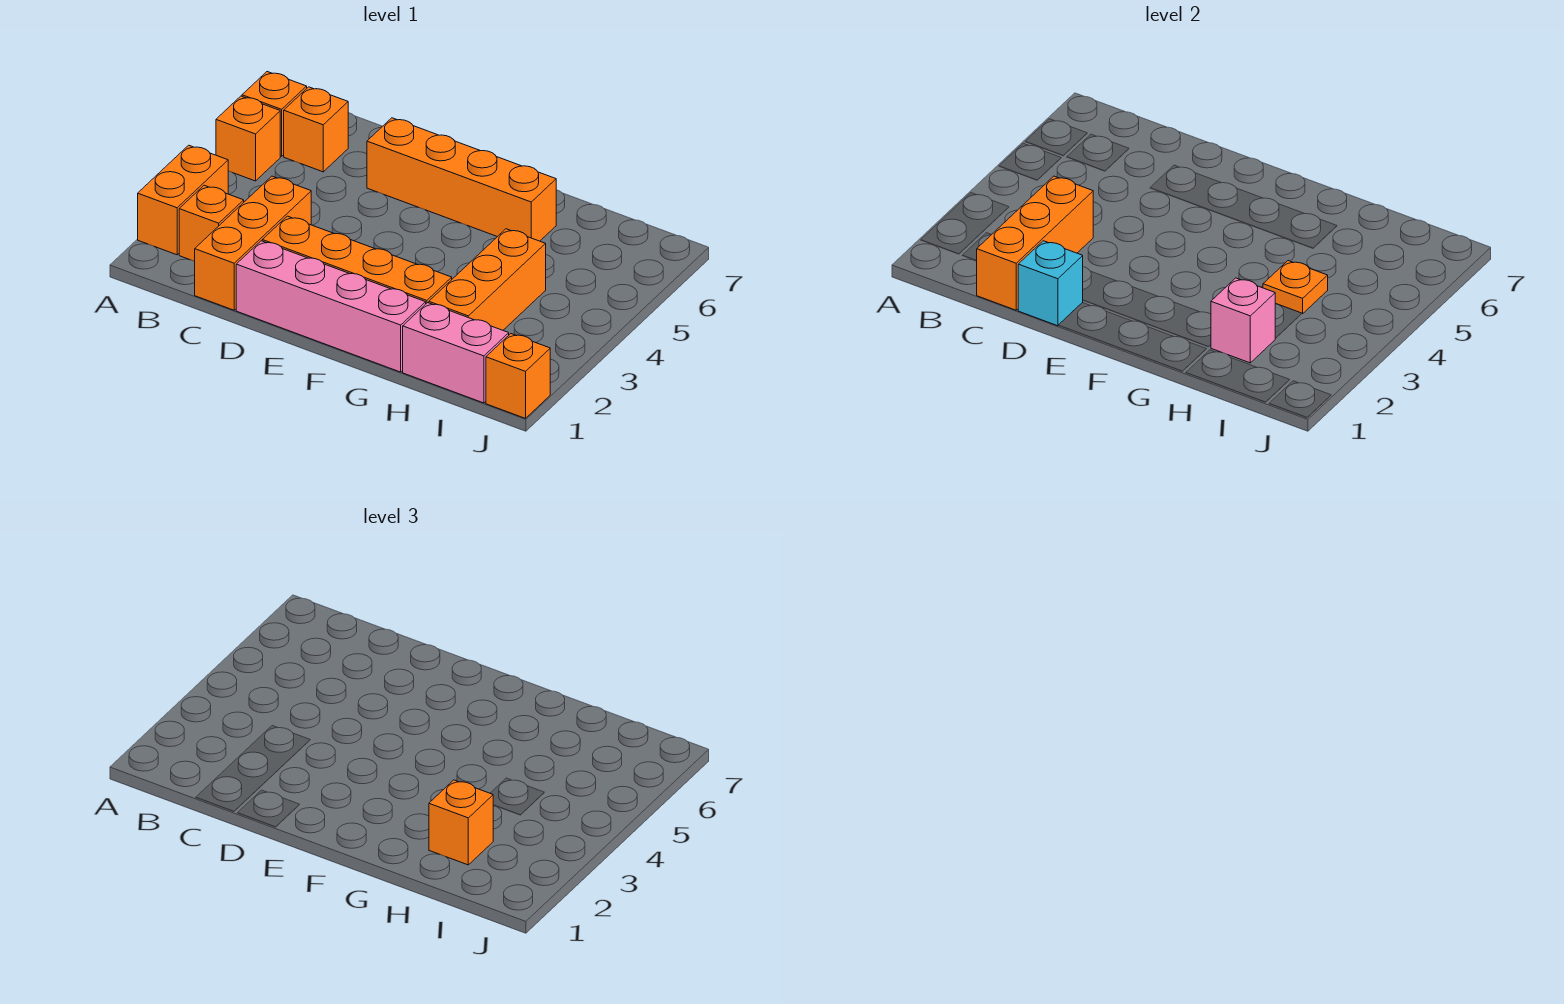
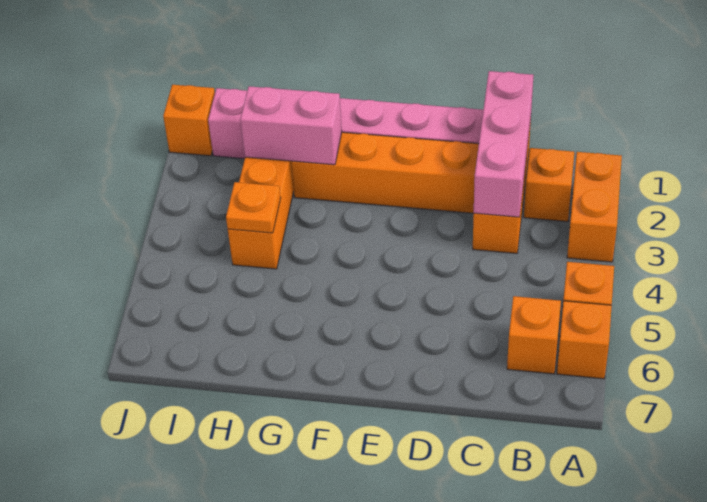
orange brick C1:C3 level 2 -> pink brick C1:C3 level 2
cyan brick D1 level 2 -> none
orange brick D6:G6 level 1 -> none
pink brick H2 level 2 -> pink brick G2:H2 level 2
orange brick H2 level 3 -> none

